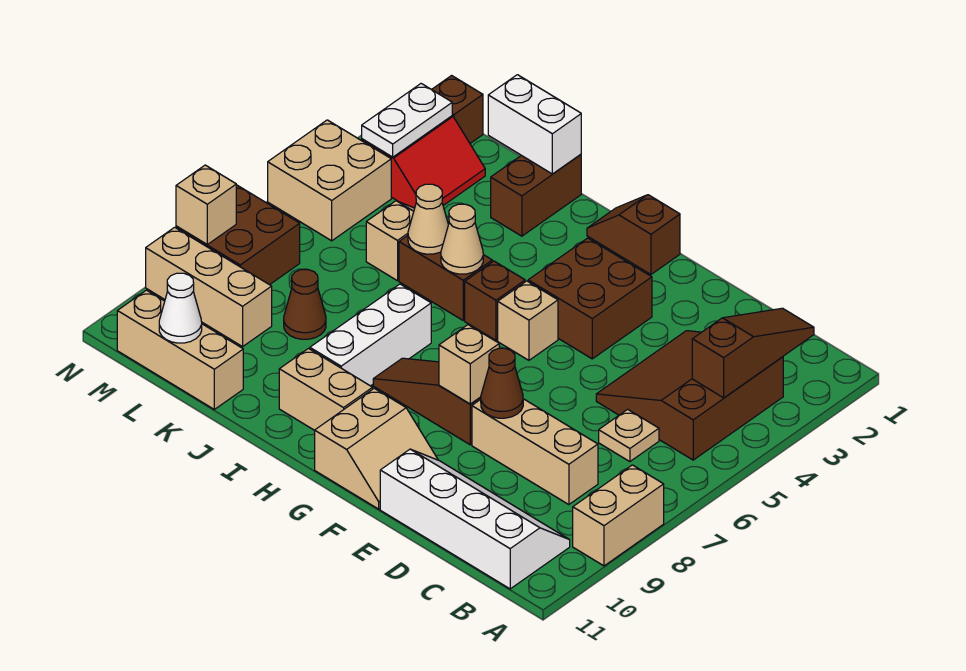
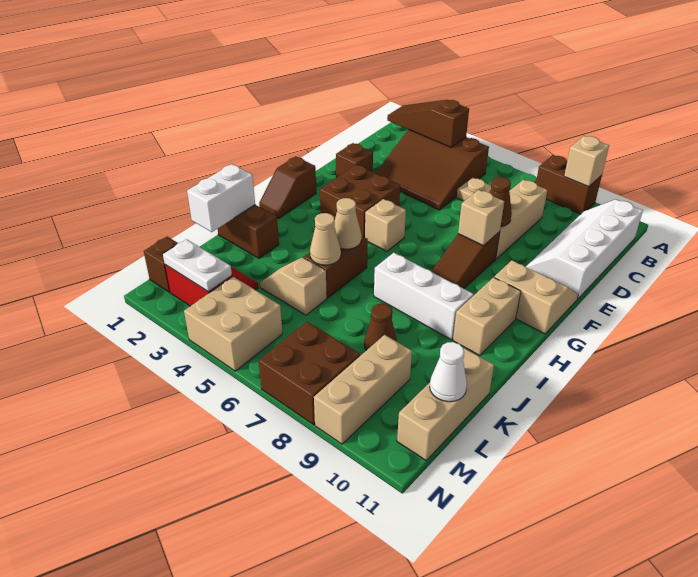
tan brick A8:A9 level 1 -> brown brick A8:A9 level 1
brown brick H5 level 1 -> brown brick E2 level 1
tan brick N8 level 2 -> tan brick A9 level 2

